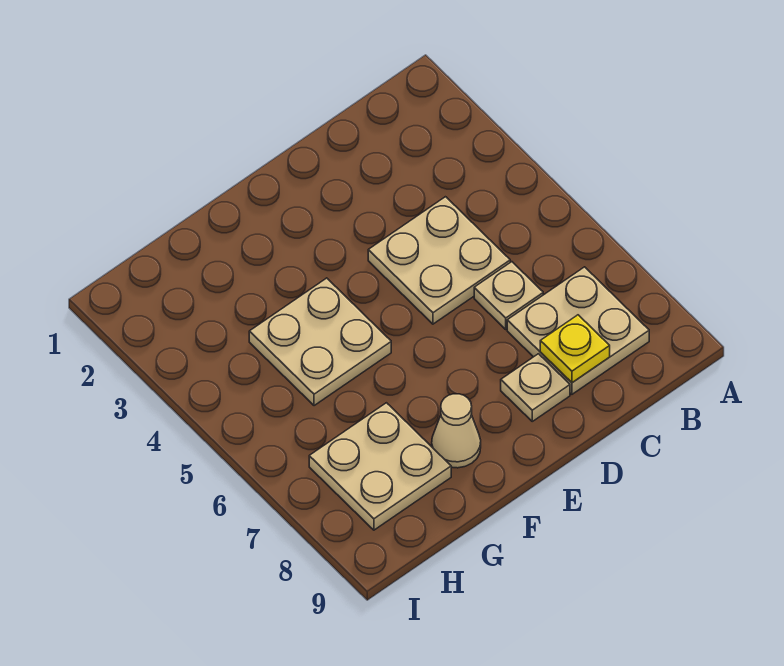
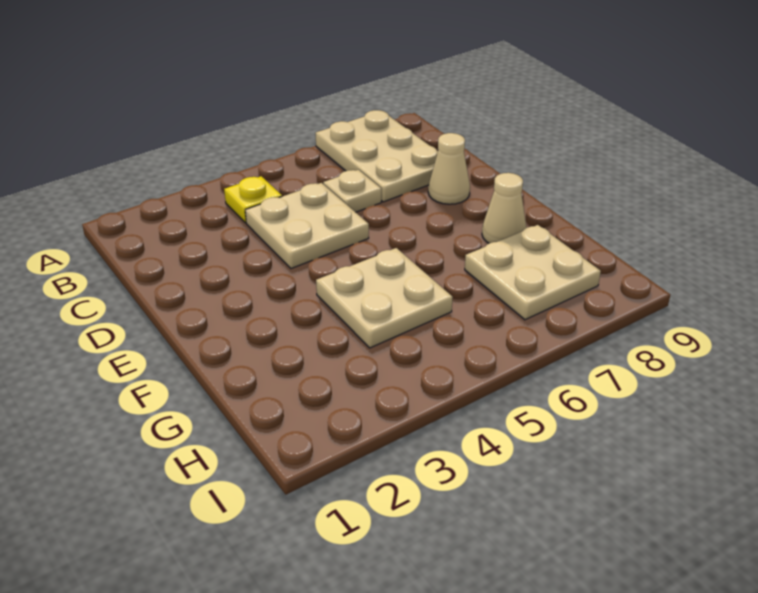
tan plate B7:C8 level 1 -> tan plate A7:C8 level 1
yellow plate C8 level 2 -> yellow plate B4 level 1
tan plate D8 level 1 -> tan cone D8 level 1

